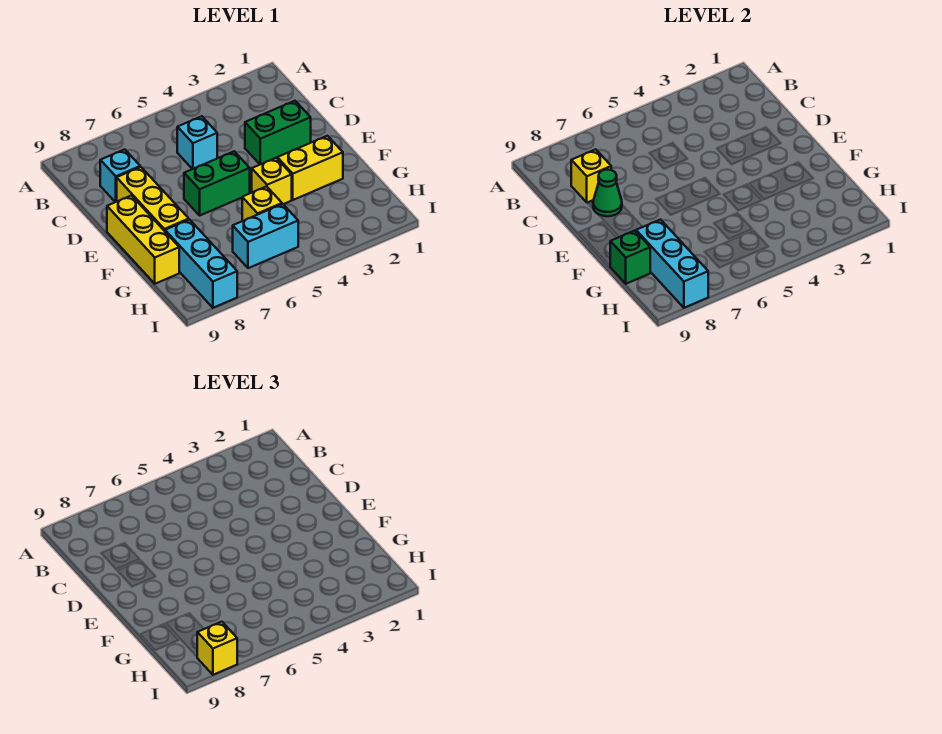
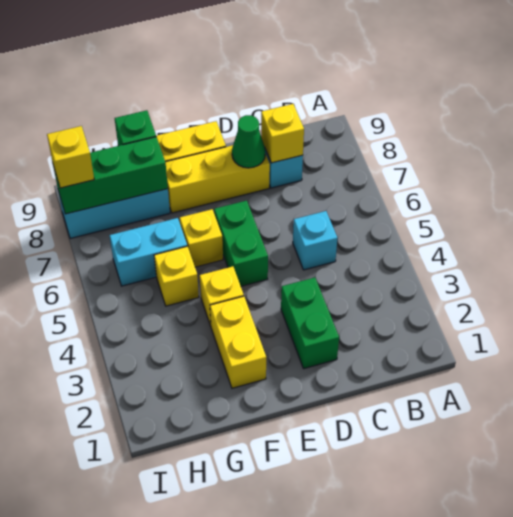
none -> yellow brick F6 level 1
cyan brick G8:I8 level 2 -> green brick G8:I8 level 2
cyan brick H5:H6 level 1 -> cyan brick G6:H6 level 1

